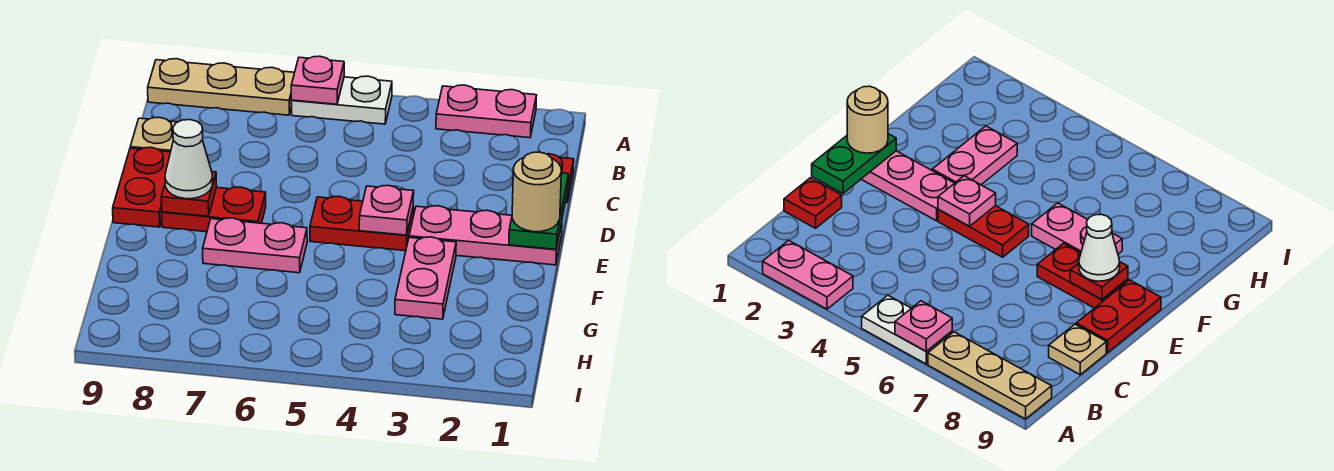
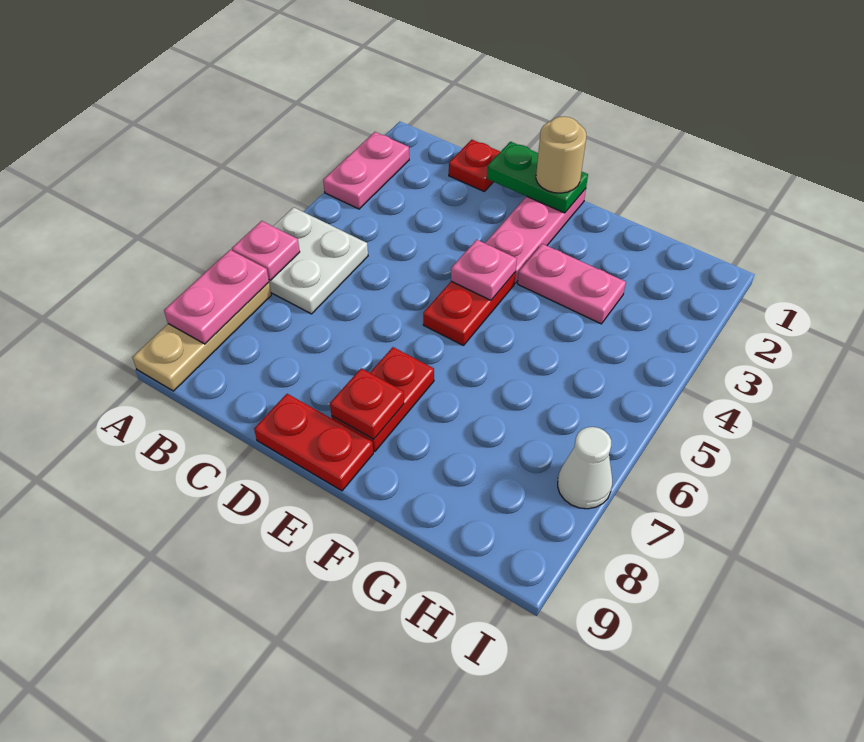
white plate A5:A6 level 1 -> white plate A5:B6 level 1
tan plate C9 level 1 -> none
white cone E8 level 3 -> white cone I7 level 1
pink plate F6:F7 level 1 -> pink plate A7:A8 level 2

